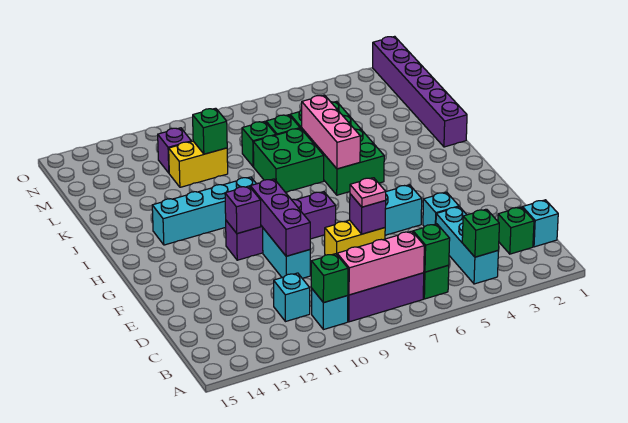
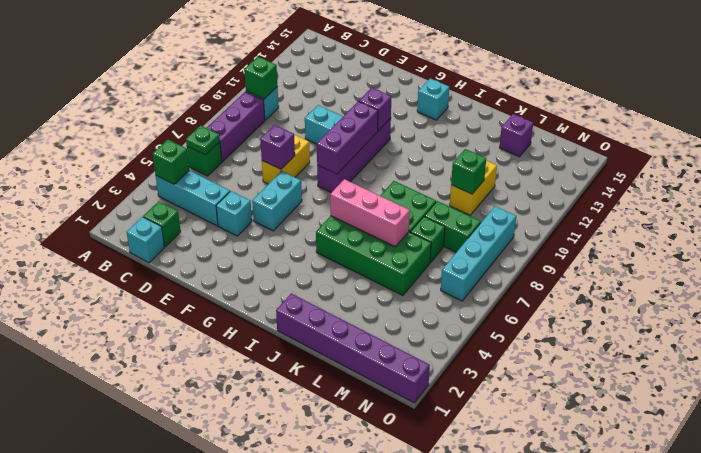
green brick B6 level 2 -> green plate B6 level 2
pink brick B7:B9 level 2 -> none
cyan brick C11 level 1 -> cyan brick H14 level 1
pink plate E7 level 3 -> none
purple brick E10:G10 level 2 -> purple brick G8:G10 level 2
cyan brick I10:I13 level 1 -> cyan brick N6:N9 level 1
green brick L8 level 1 -> green brick L8:M8 level 1
purple brick M11 level 1 -> purple brick L14 level 1

